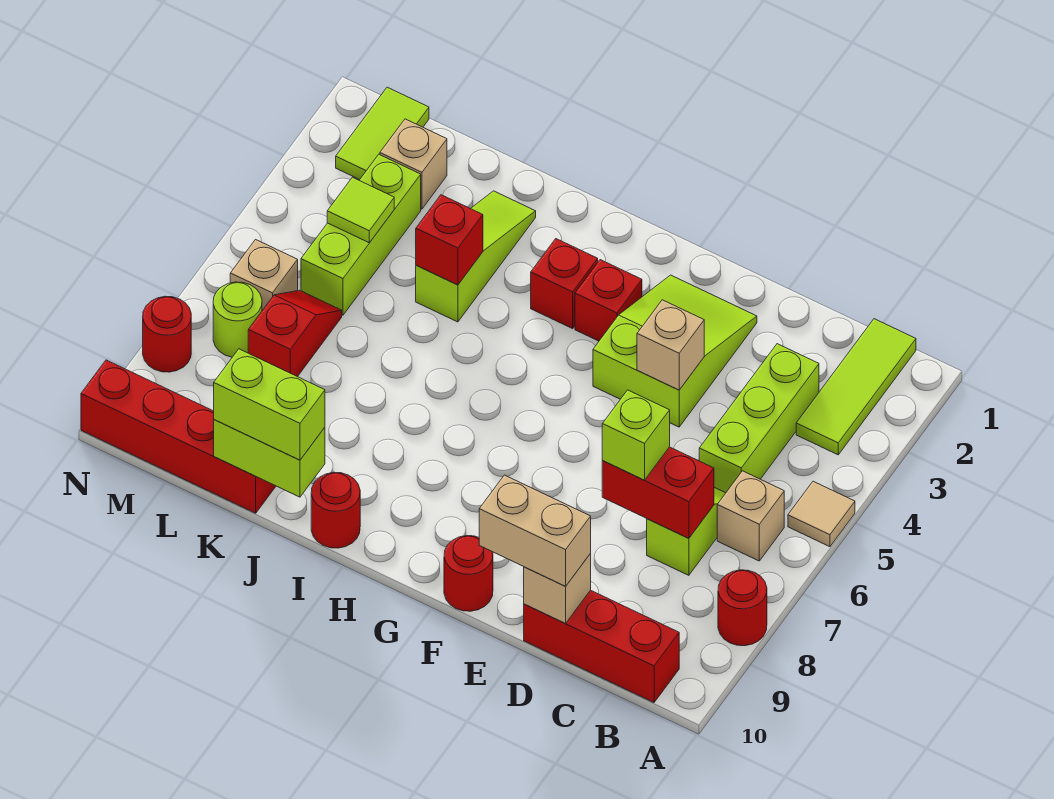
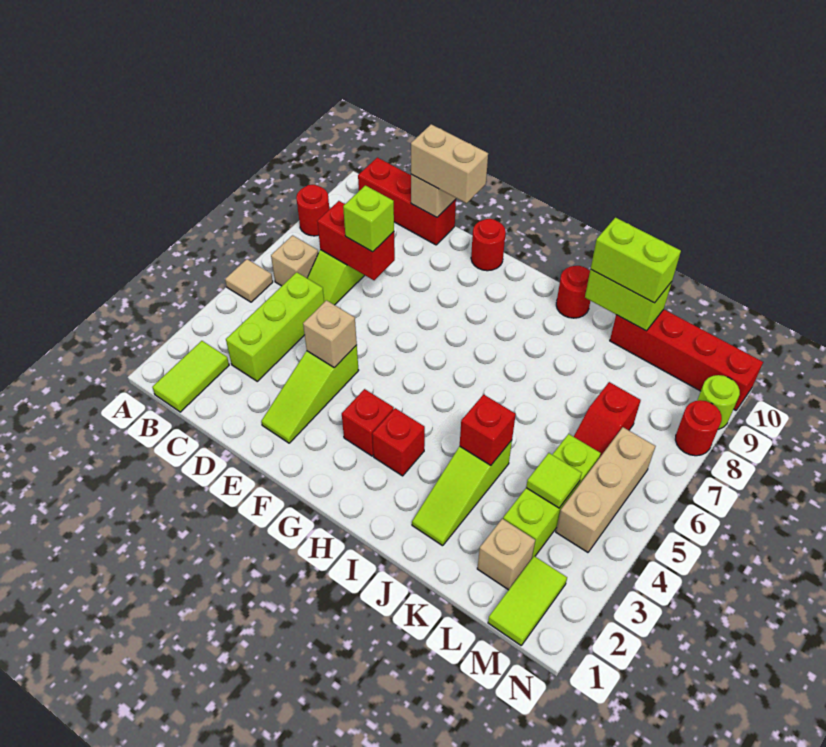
lime tile B1:B3 level 1 -> lime tile B1:B2 level 1
lime slope E2:F4 level 1 top 4 -> lime slope E2:E4 level 1 top 4
tan brick M6 level 1 -> tan brick M4:M6 level 1
lime round brick M7 level 1 -> lime round brick N9 level 1

